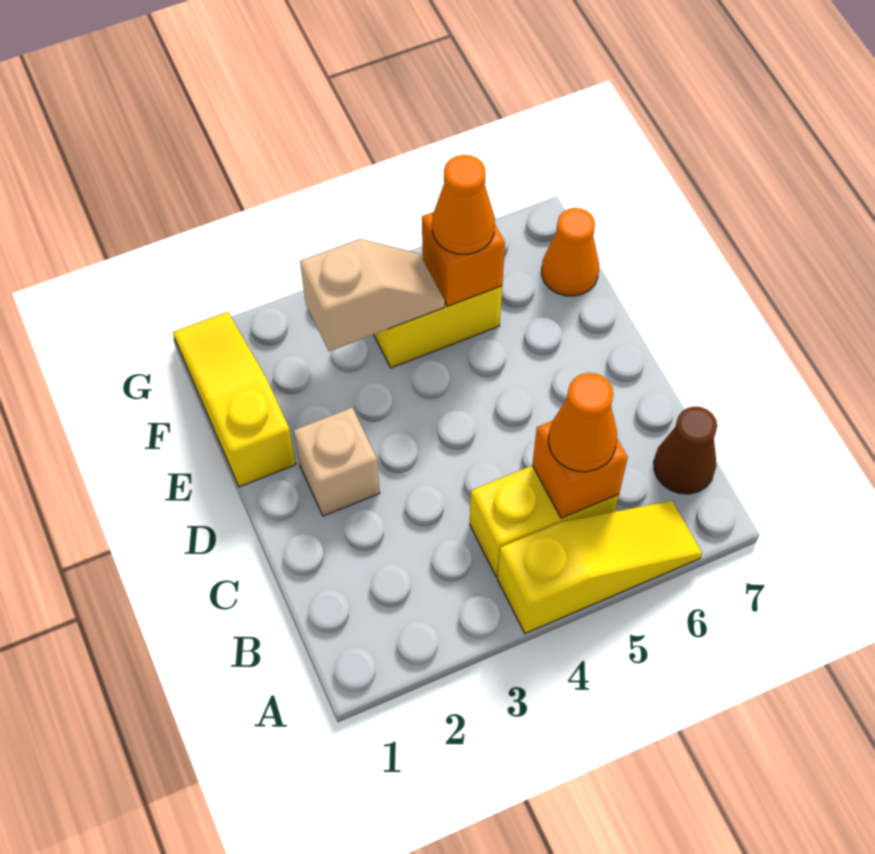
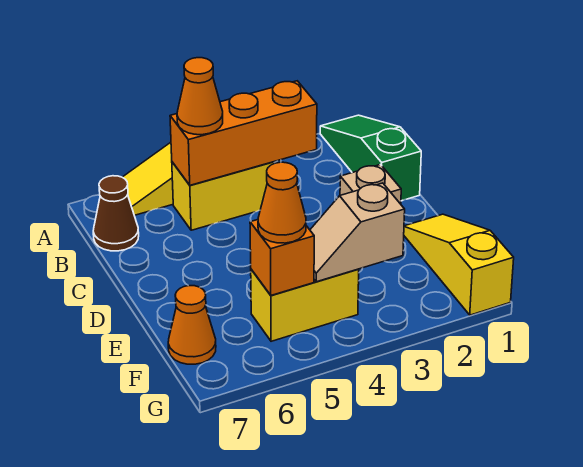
none -> green slope A1:C1 level 1 top C
orange brick B5 level 2 -> orange brick B3:B5 level 2
yellow slope E1:G1 level 1 top E -> yellow slope E1:G1 level 1 top G

